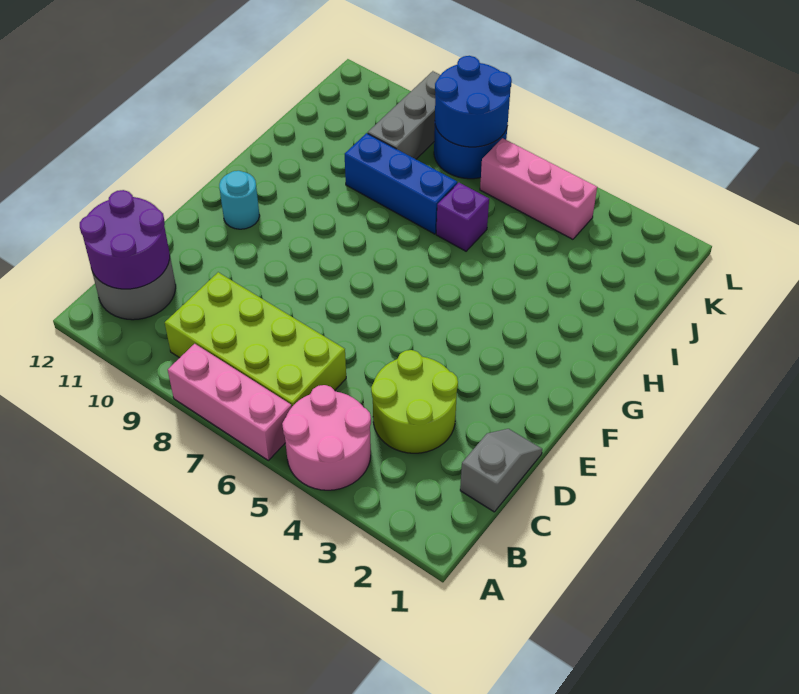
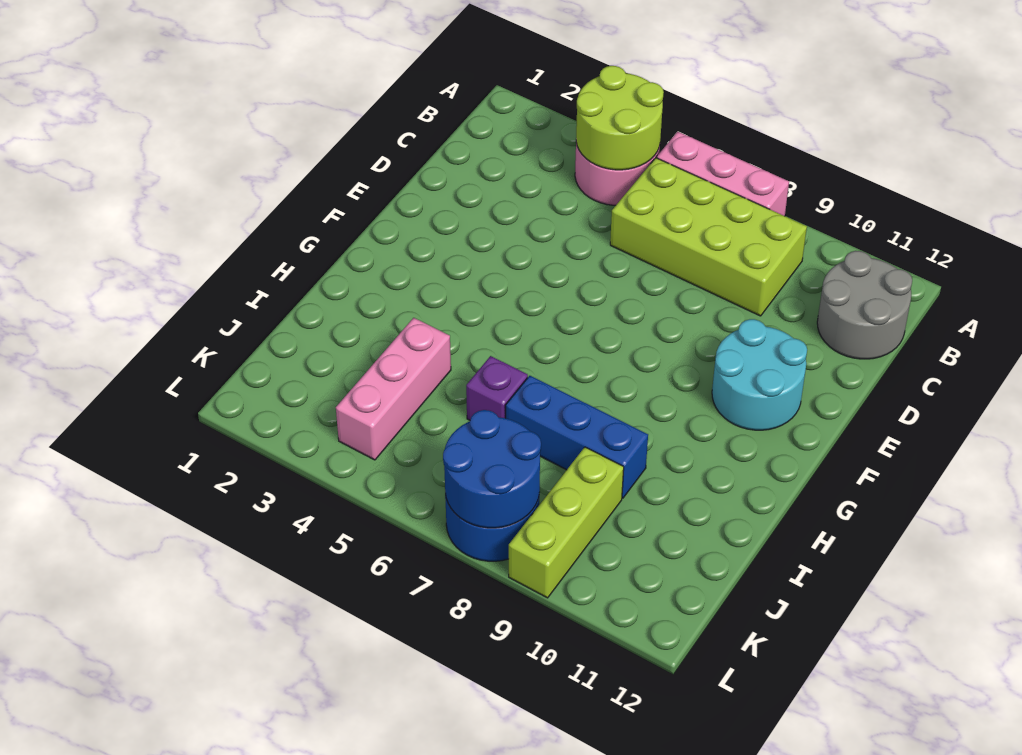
purple round brick B11:C12 level 2 -> none
grey slope C1:D1 level 1 top C -> none
lime round brick C3:D4 level 1 -> lime round brick A4:B5 level 2
cyan round brick F11 level 1 -> cyan round brick E10:F11 level 1
grey brick J9:L9 level 1 -> lime brick J9:L9 level 1
pink brick K4:K6 level 1 -> pink brick I4:K4 level 1

